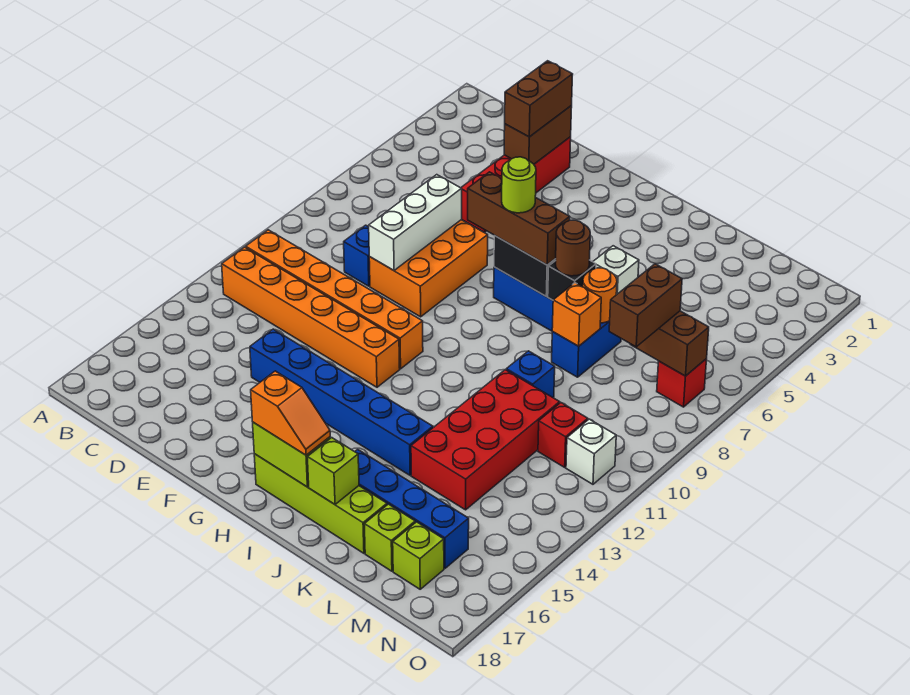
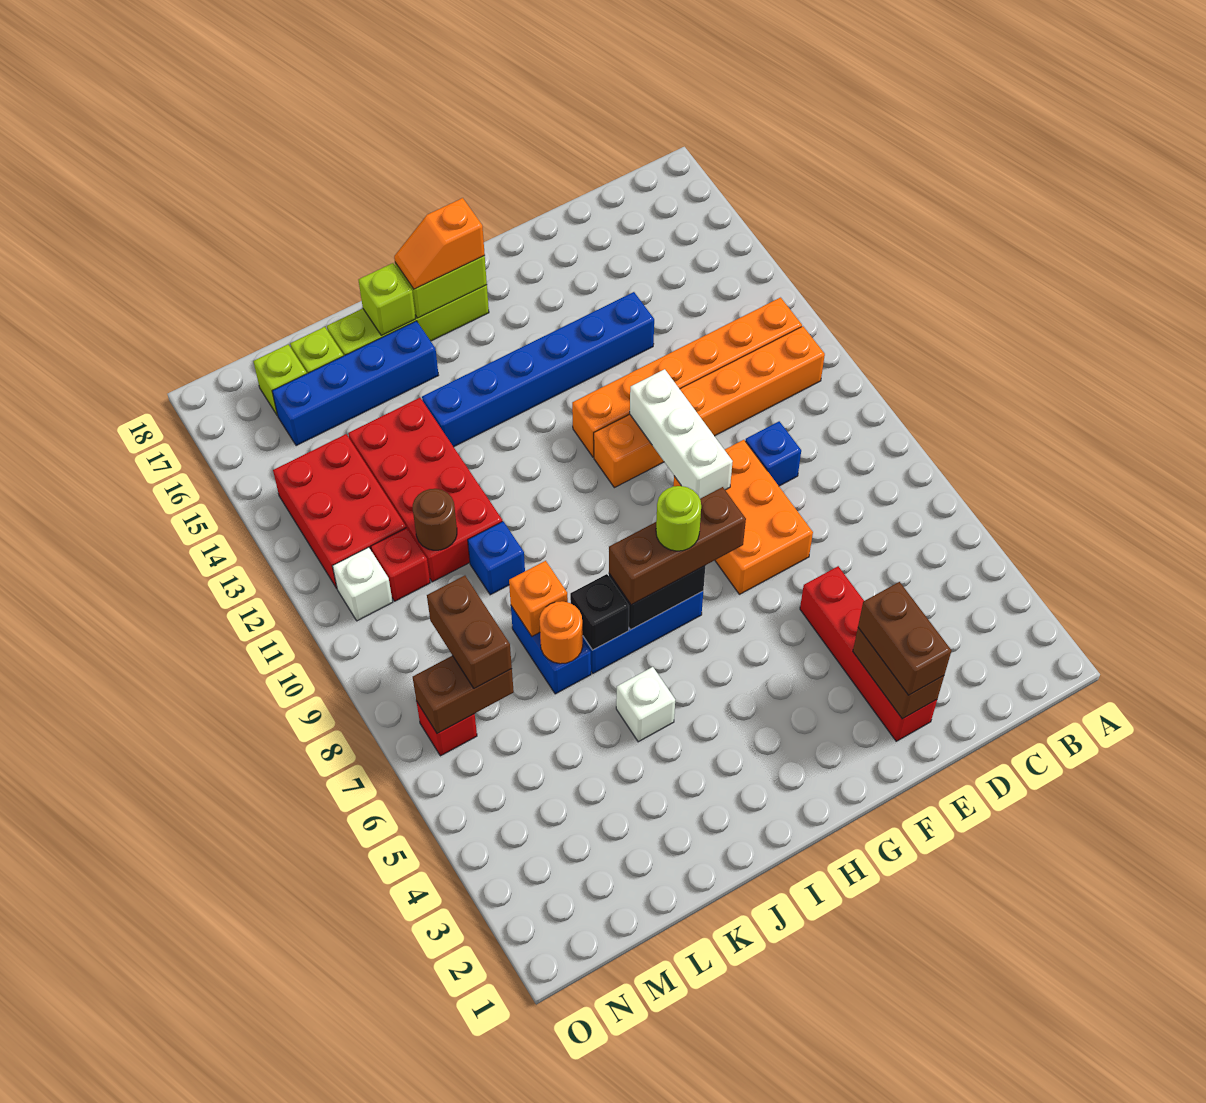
white brick E7:E9 level 2 -> white brick F9:F11 level 2
brown round brick J7 level 3 -> brown round brick L11 level 2
none -> red brick M12:N14 level 1

